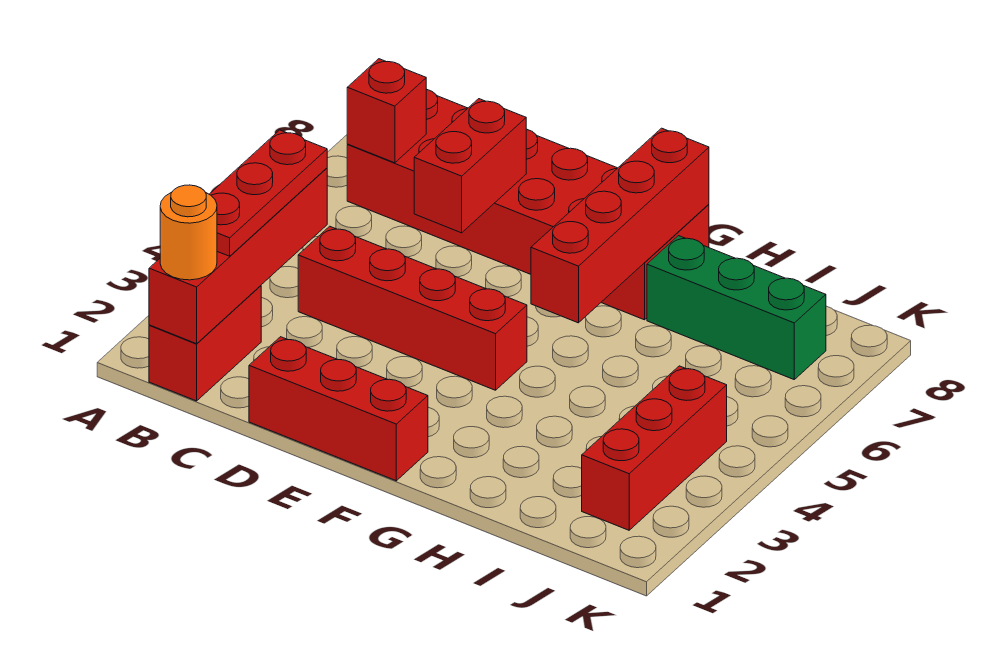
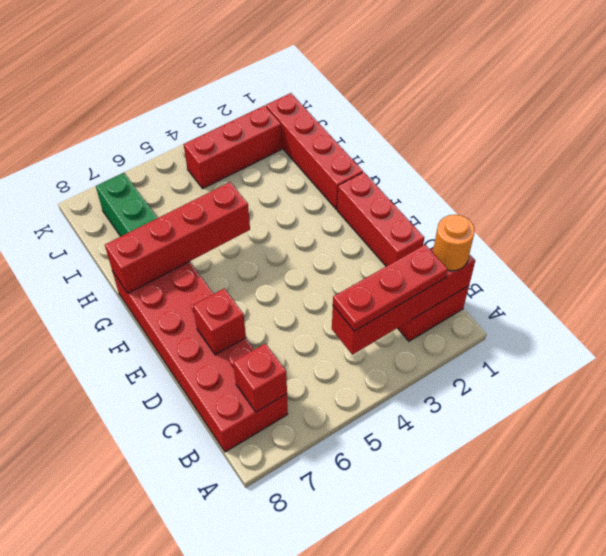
red brick C4:F4 level 1 -> red brick G1:J1 level 1
red brick D6:D7 level 2 -> red brick D7 level 2

